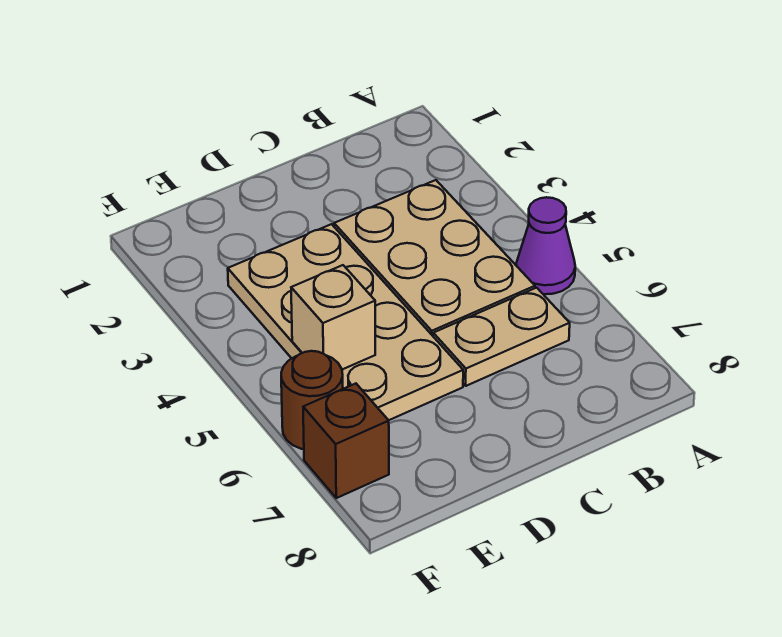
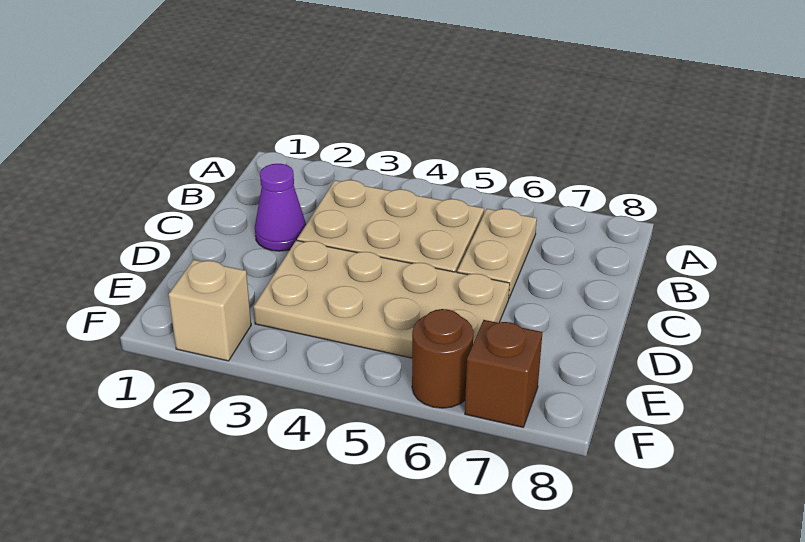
purple cone A5 level 1 -> purple cone C2 level 1
tan brick E5 level 2 -> tan brick F2 level 1

